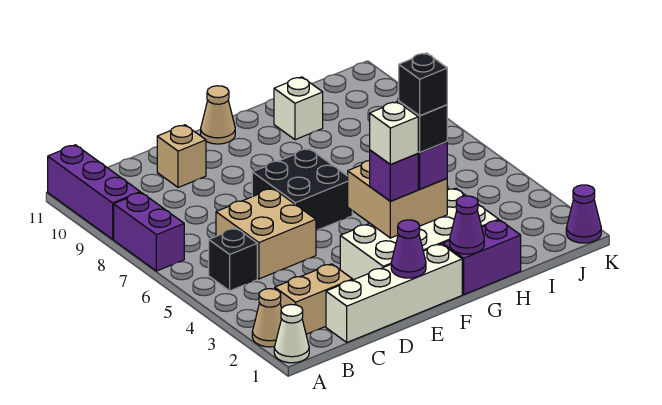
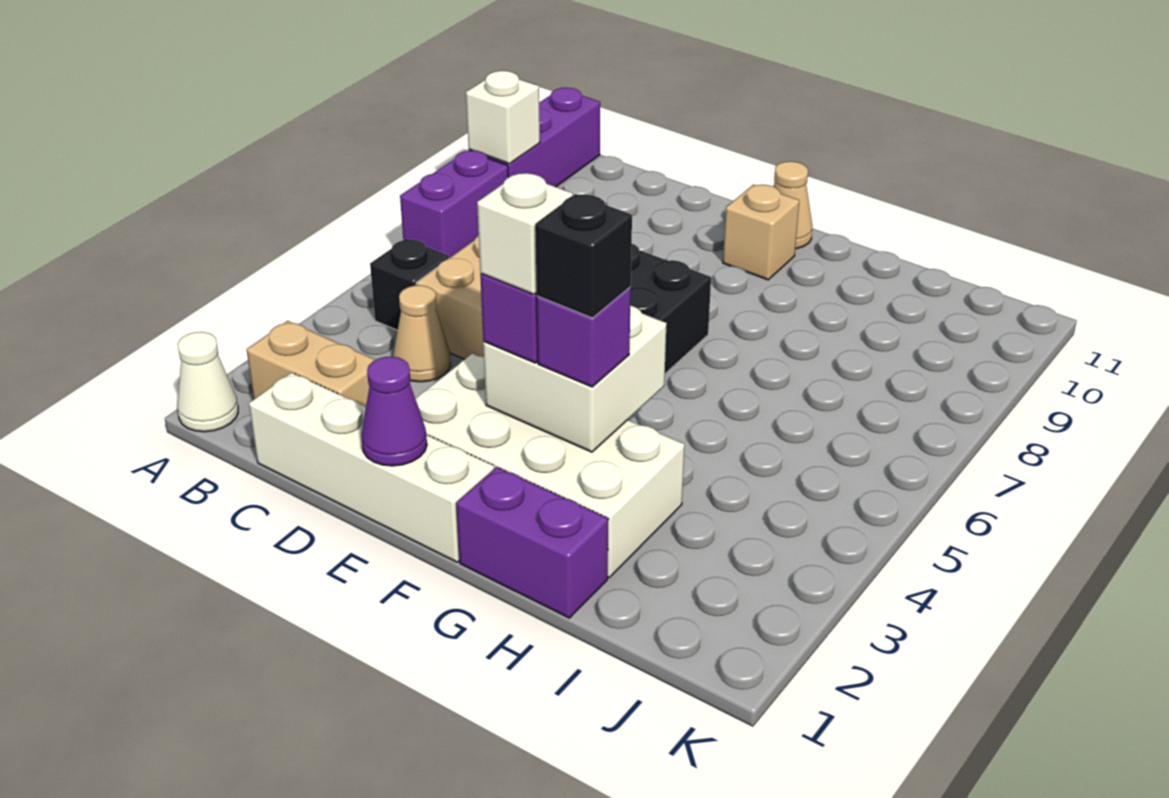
tan cone A2 level 1 -> tan cone C4 level 1
tan brick D10 level 1 -> tan brick F10 level 1
tan brick F3:G4 level 2 -> white brick F3:G4 level 2
purple cone G1 level 2 -> none
black brick G3 level 5 -> none
white brick H10 level 1 -> white brick A9 level 2
purple cone K1 level 1 -> none

